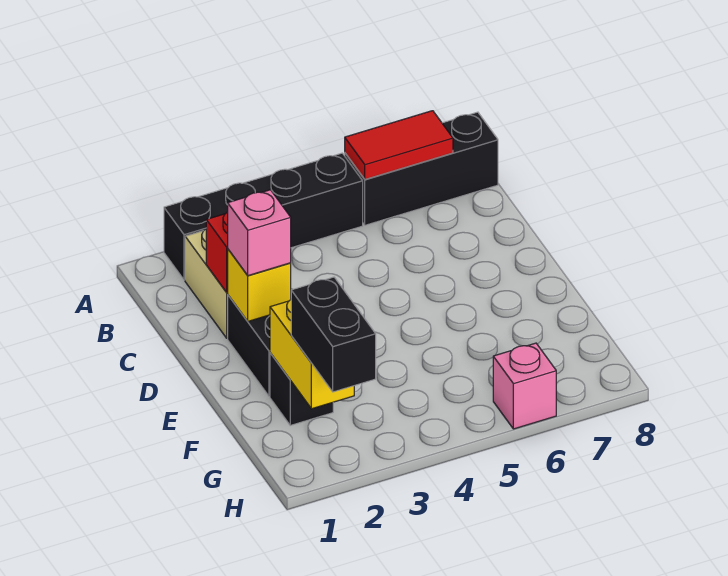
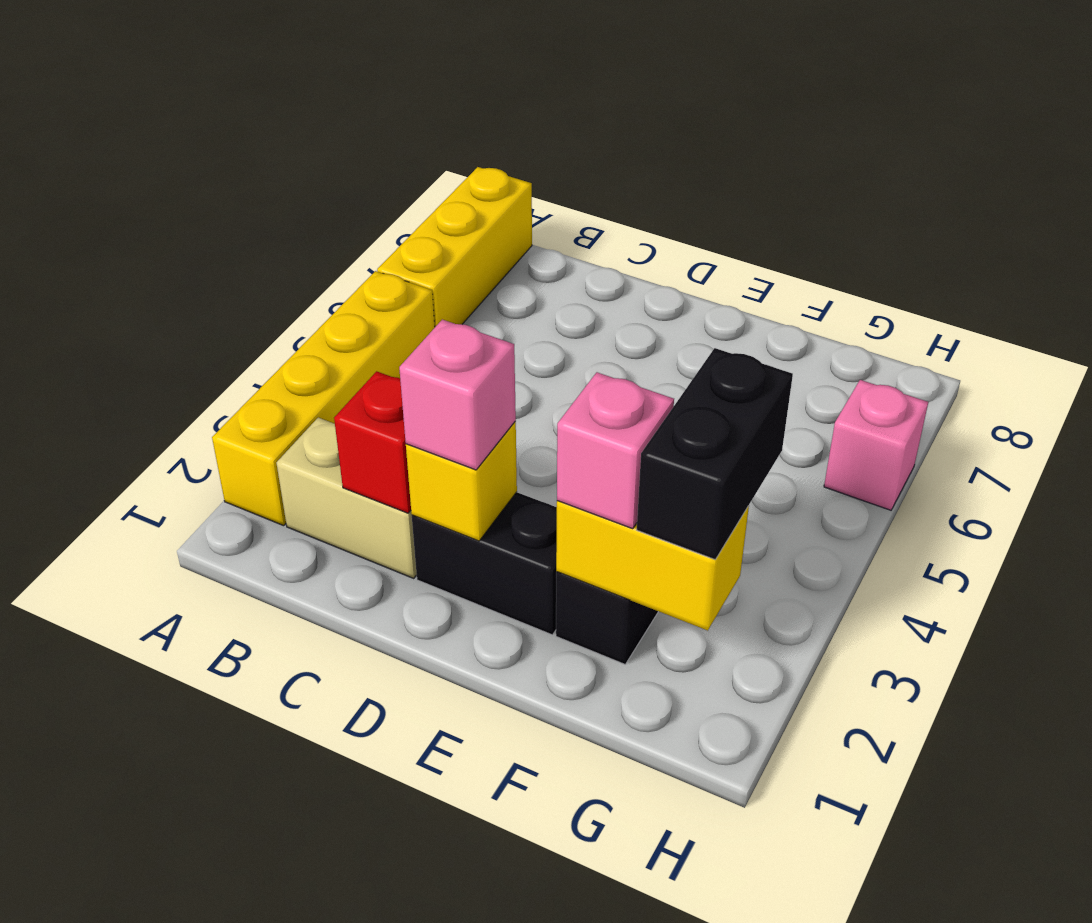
black brick A2:A5 level 1 -> yellow brick A2:A5 level 1
black brick A6:A8 level 1 -> yellow brick A6:A8 level 1
red tile A6:A7 level 2 -> none
none -> pink brick F2 level 3
black brick G2:H2 level 3 -> black brick G2:G3 level 3

